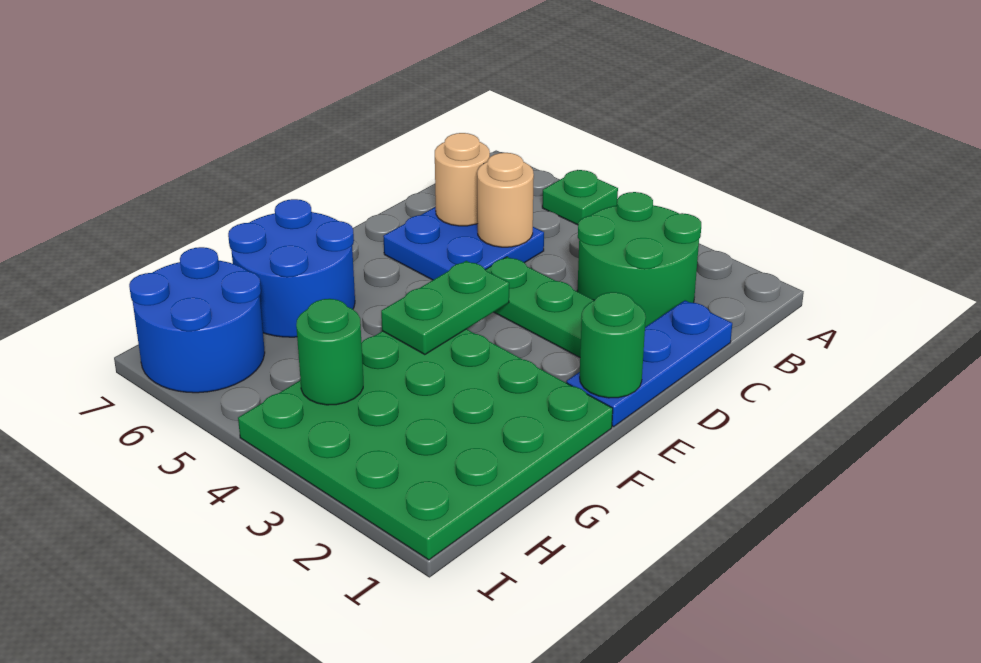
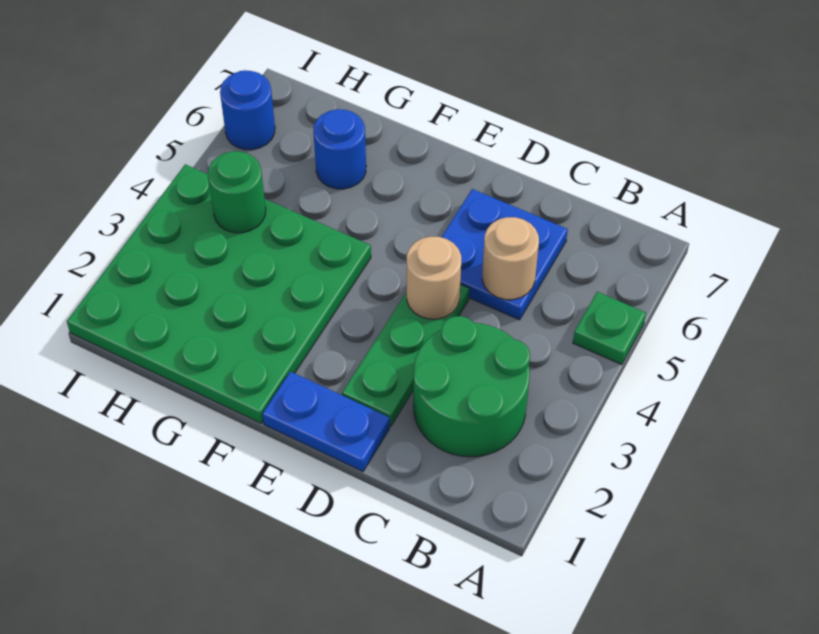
blue plate C1:E1 level 1 -> blue plate D1:E1 level 1
tan round brick C6 level 2 -> tan round brick D4 level 2
green round brick E1 level 2 -> none
green plate E4:F4 level 2 -> none
blue round brick F6:G7 level 1 -> blue round brick G6 level 1
blue round brick H6:I7 level 1 -> blue round brick I6 level 1

